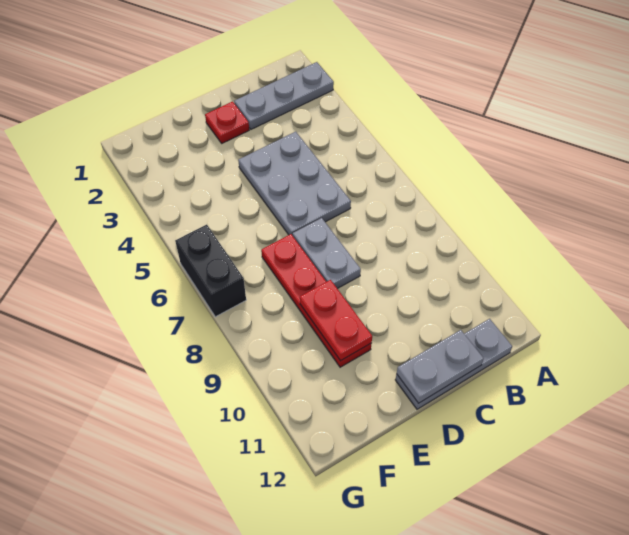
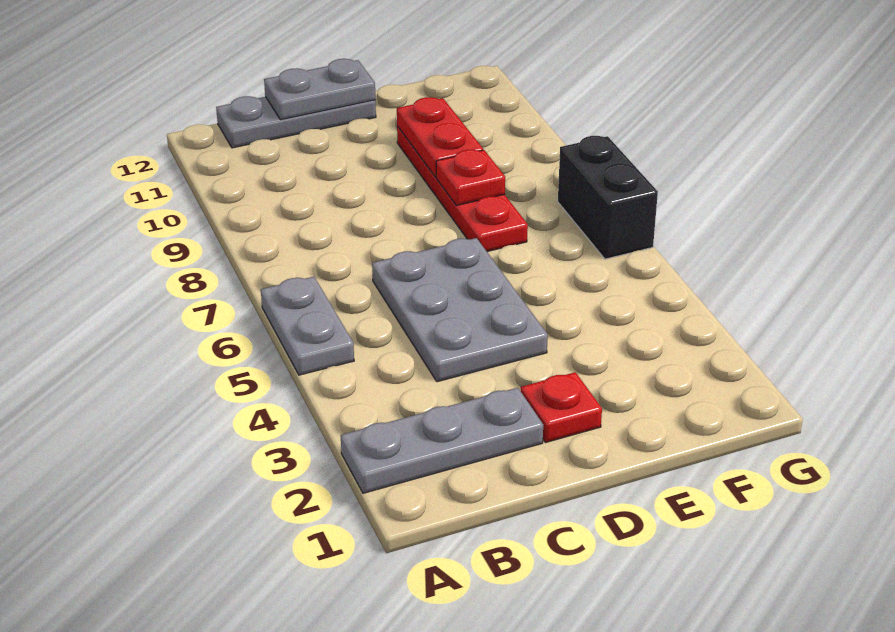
grey plate D7:D8 level 1 -> grey plate A5:A6 level 1
none -> red plate E8 level 2

